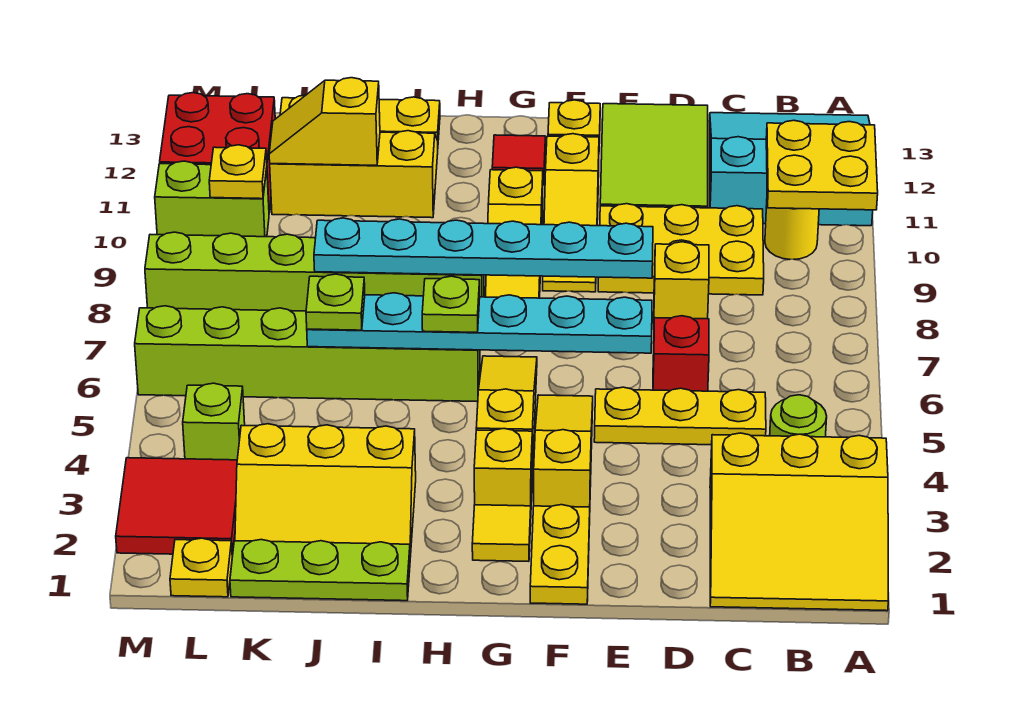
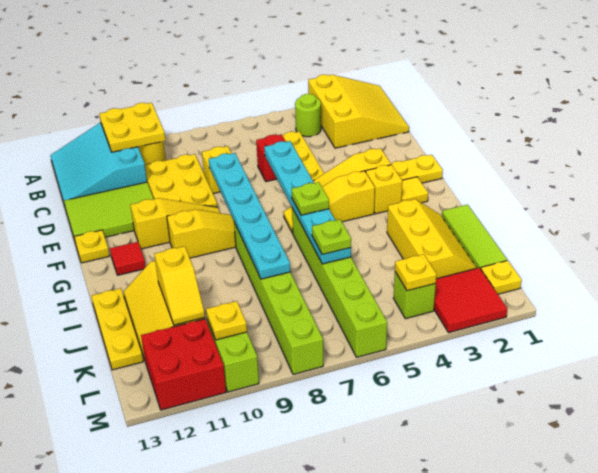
lime plate I1:K1 level 1 -> lime tile I1:K1 level 1
none -> yellow plate L4 level 2

